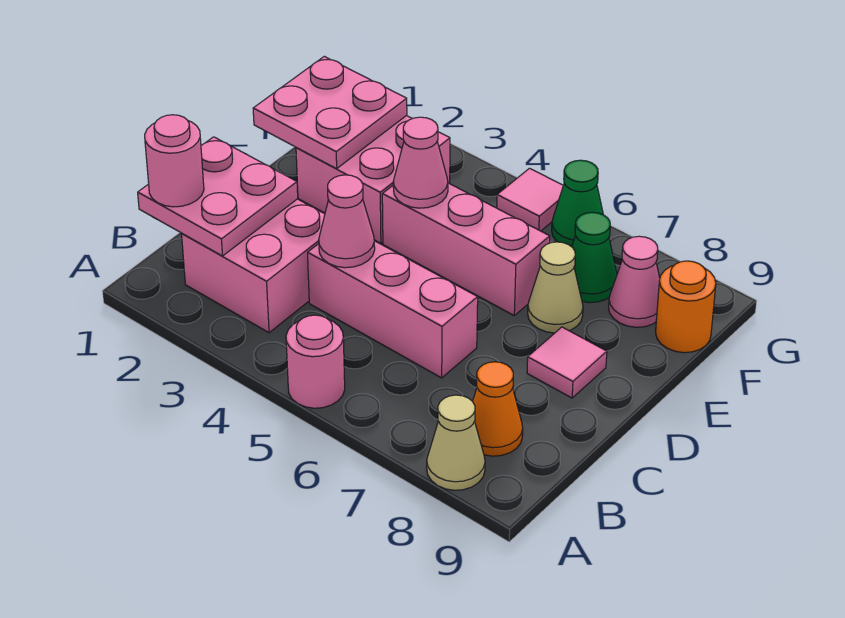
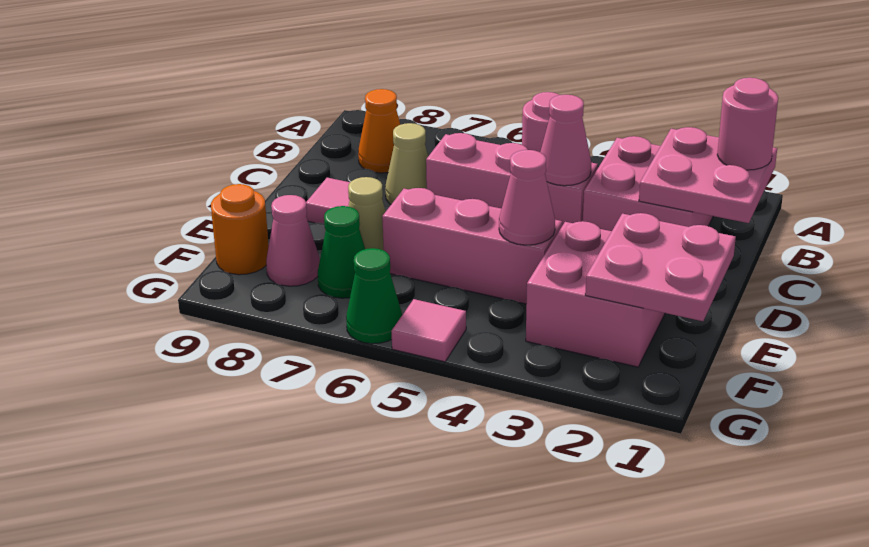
tan cone A8 level 1 -> tan cone C7 level 1

